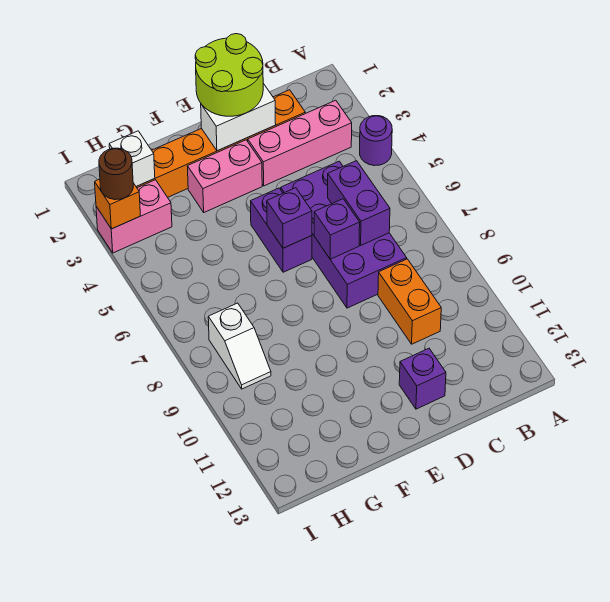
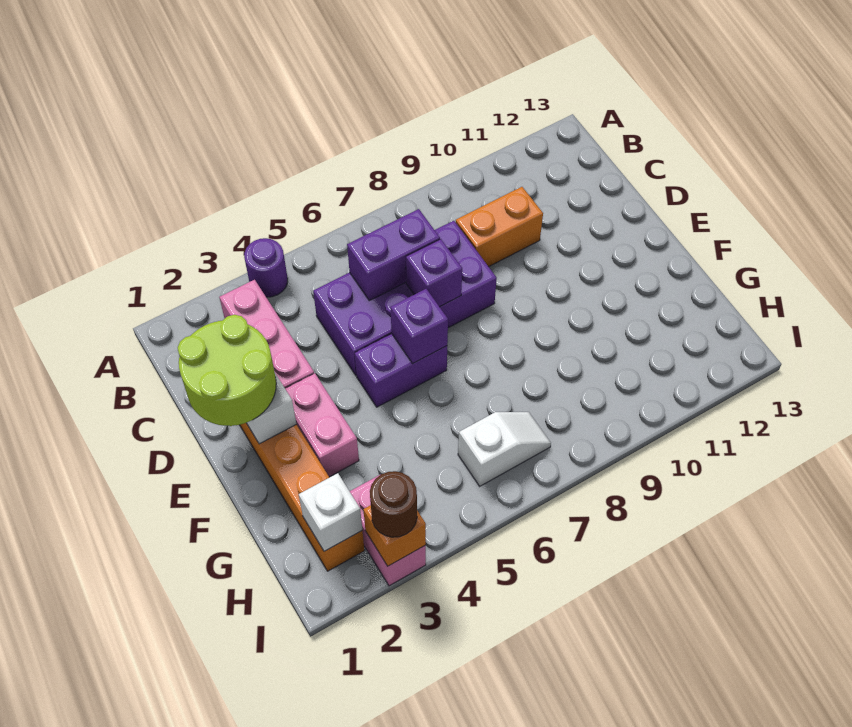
purple brick D12 level 1 -> none
white slope H8:H9 level 1 top 8 -> white slope H6:H7 level 1 top 6

